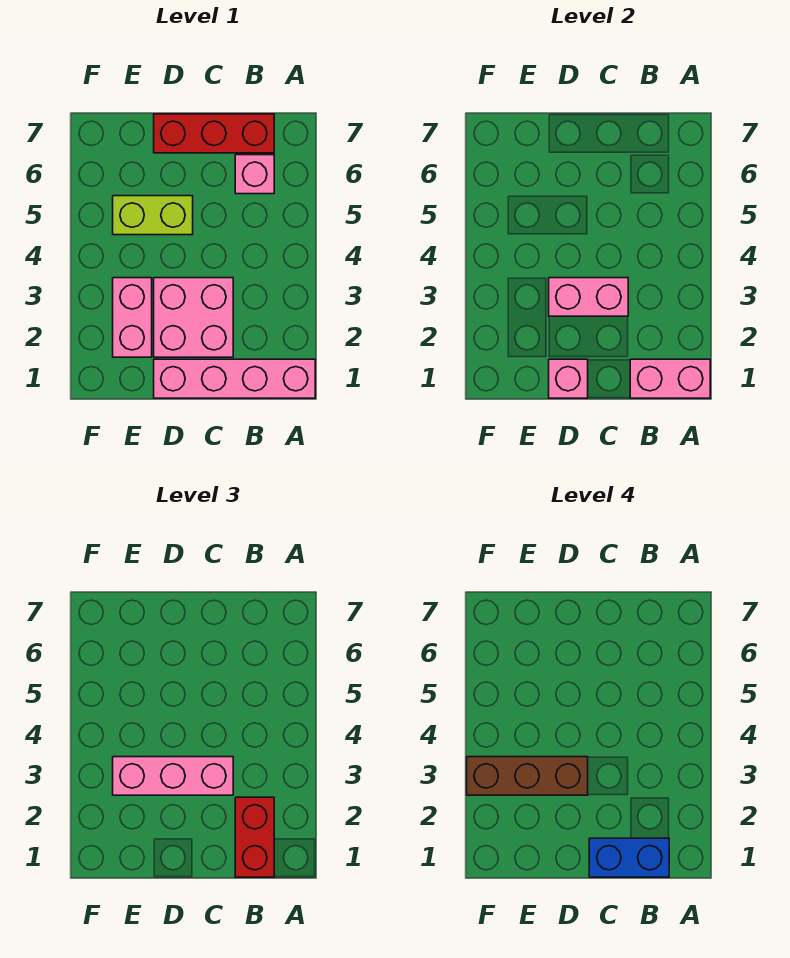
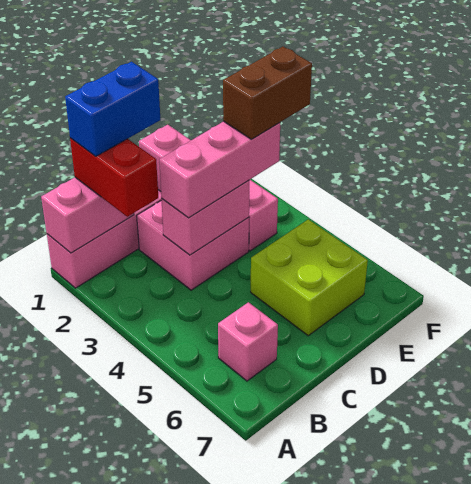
red brick B7:D7 level 1 -> none
brown brick D3:F3 level 4 -> brown brick E3:F3 level 4
lime brick D5:E5 level 1 -> lime brick D5:E6 level 1

